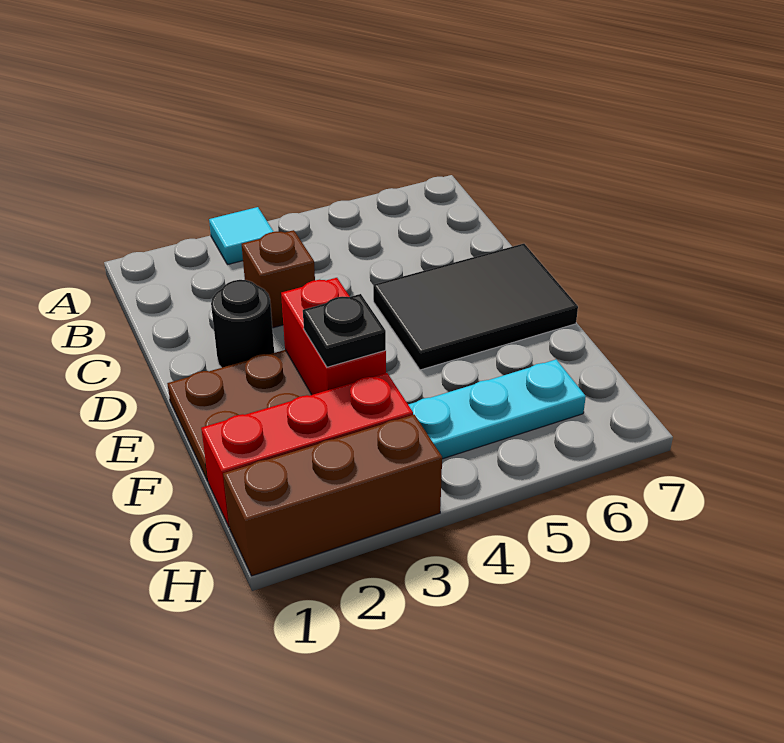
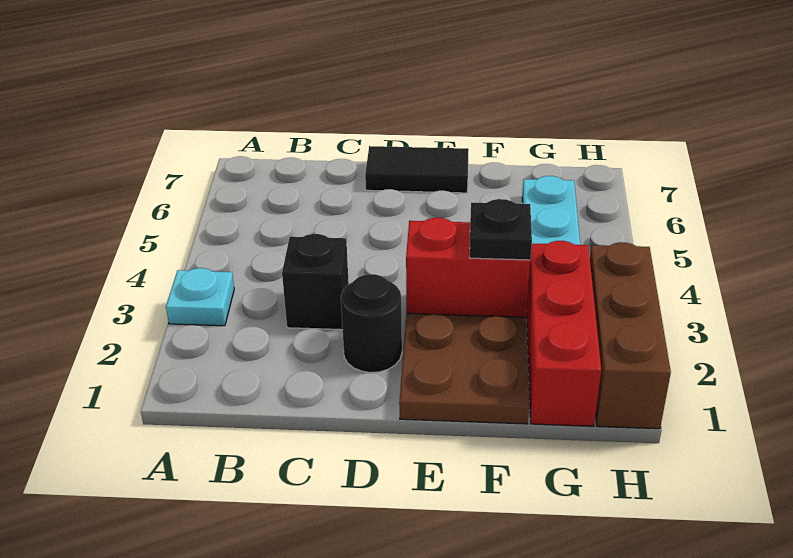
cyan tile A3 level 1 -> cyan plate A3 level 1
brown brick C3 level 1 -> black brick C3 level 1
black tile D5:E7 level 1 -> black tile D7:E7 level 1

